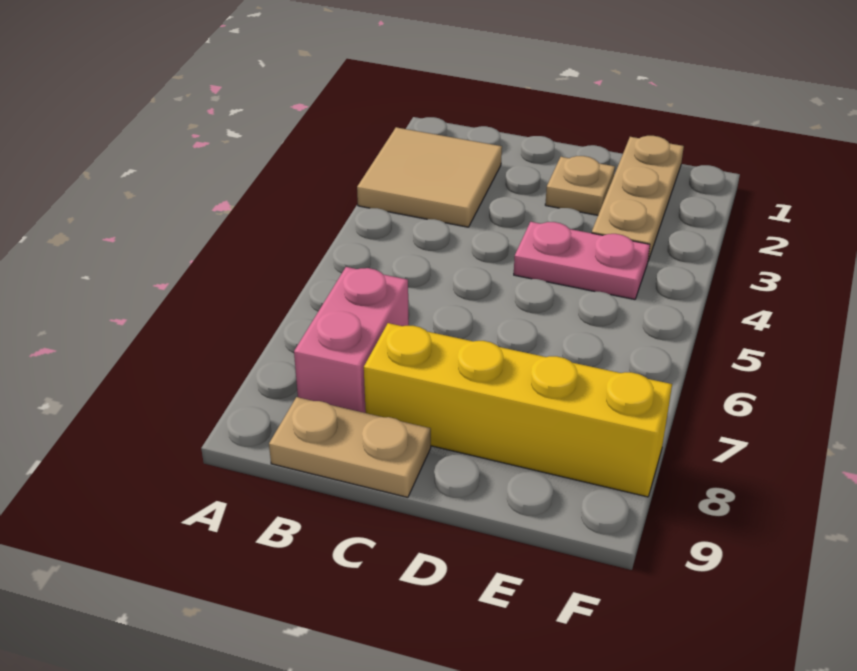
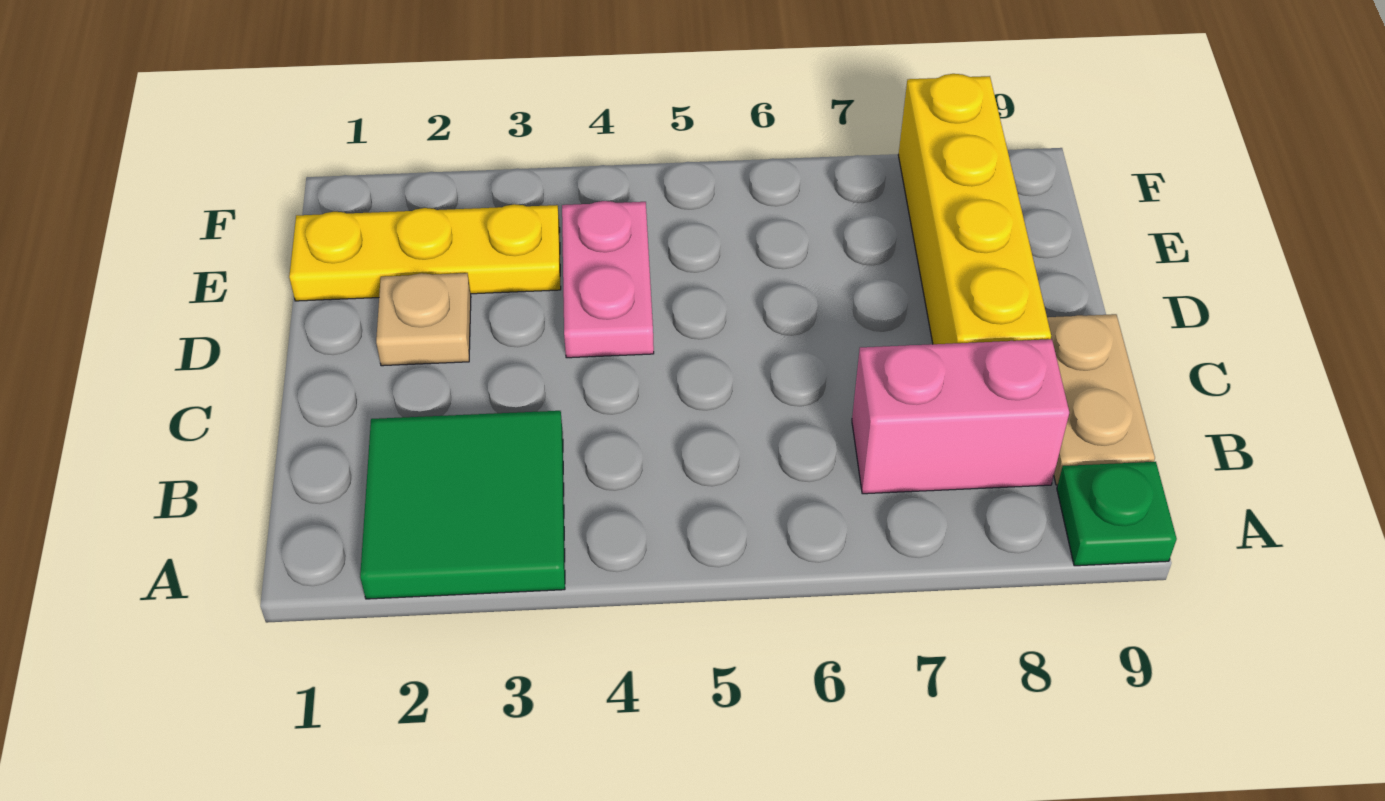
tan tile A2:B3 level 1 -> green tile A2:B3 level 1
none -> green plate A9 level 1
tan plate E1:E3 level 1 -> yellow plate E1:E3 level 1

